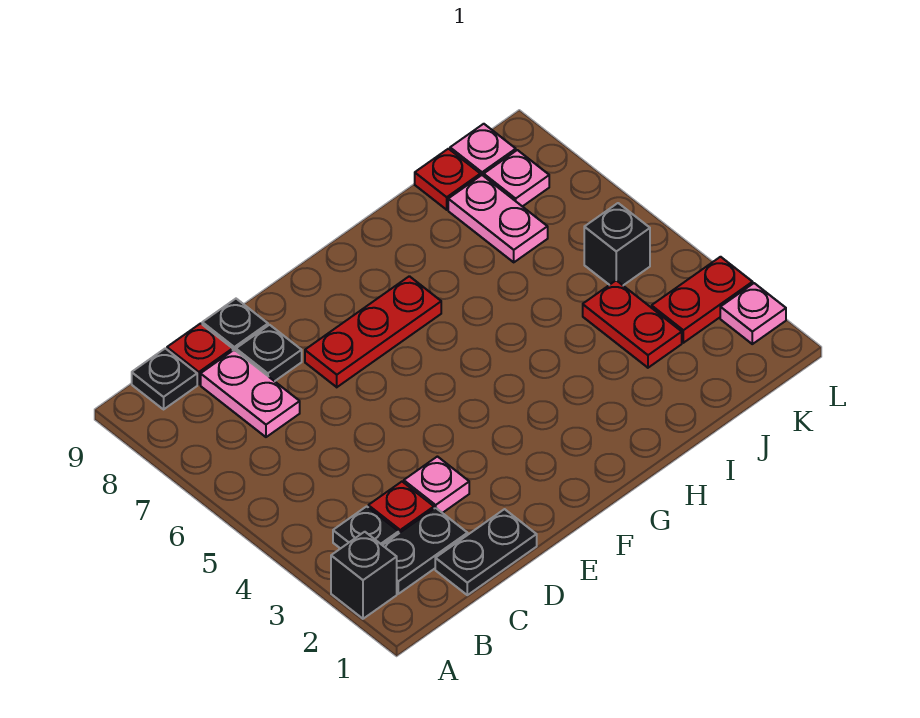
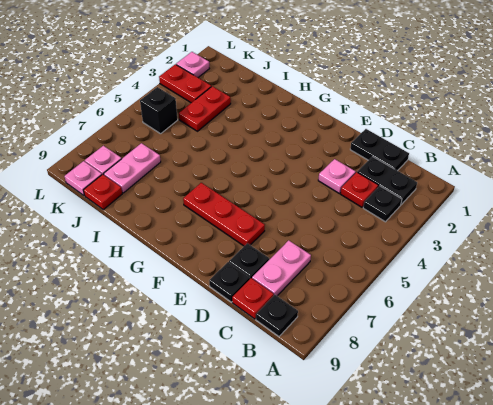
black brick A2 level 1 -> none

